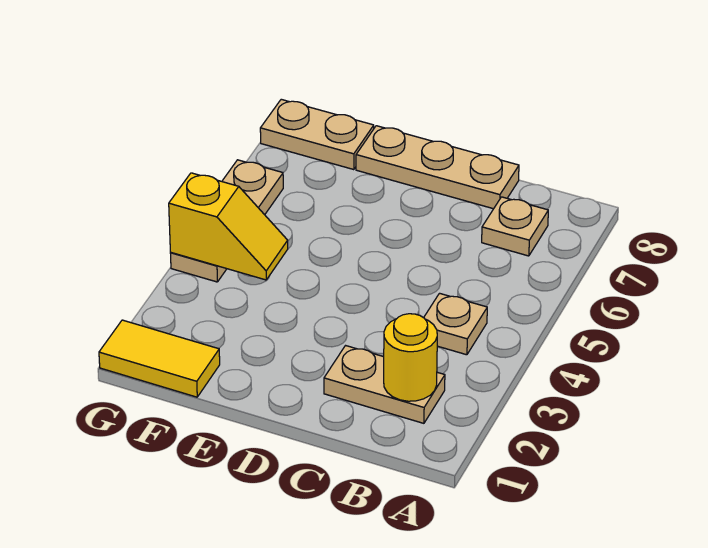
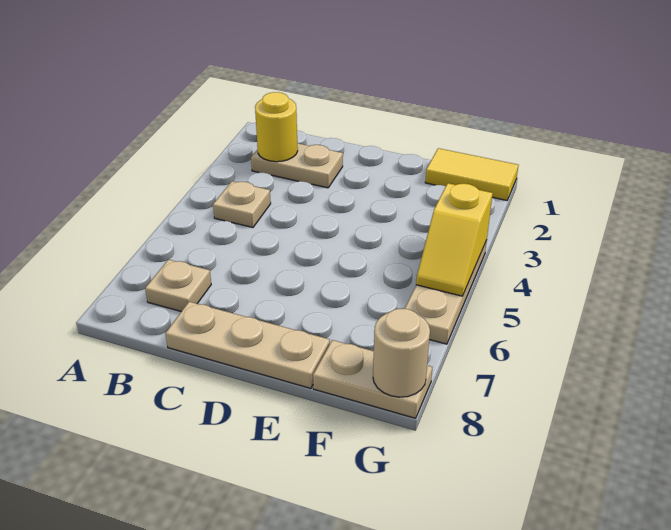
yellow slope F4:G4 level 2 top G -> yellow slope G4:G5 level 2 top 4
none -> tan round brick G8 level 2

